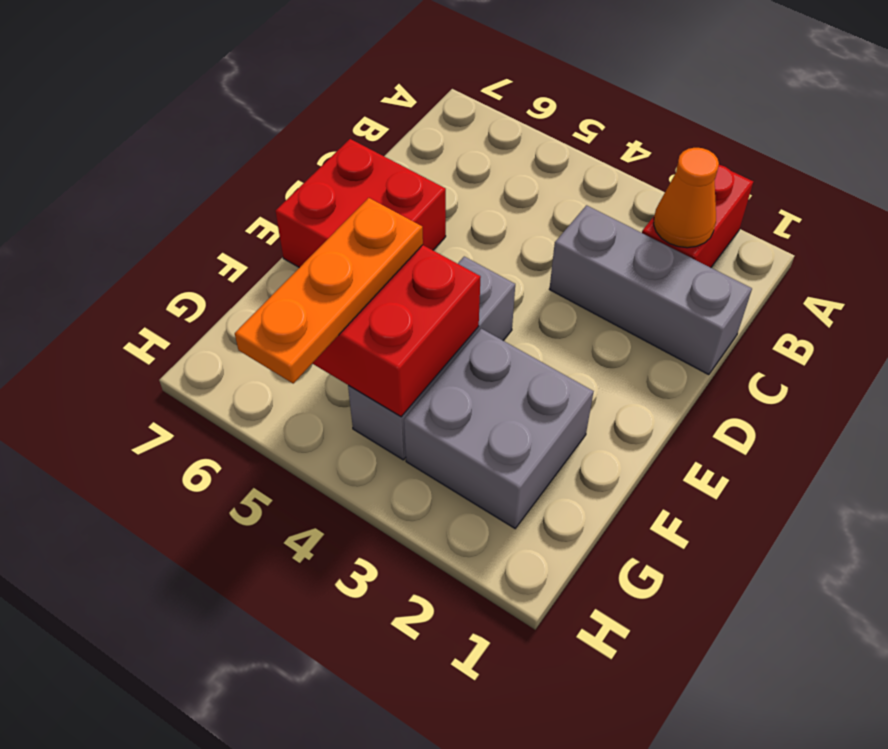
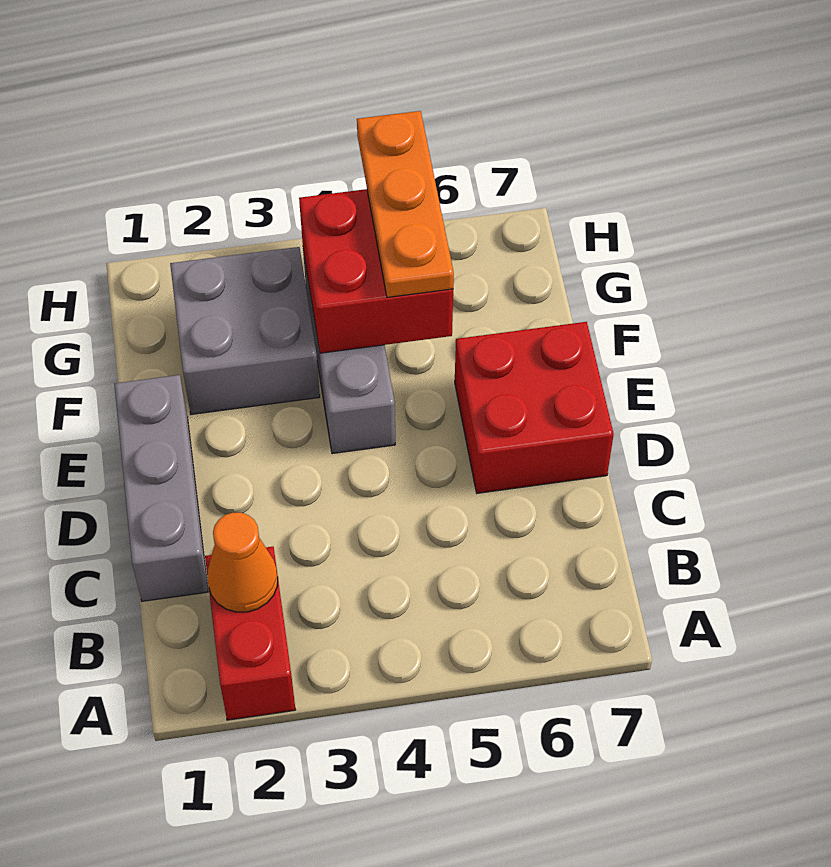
grey brick C1:C3 level 1 -> grey brick C1:E1 level 1

